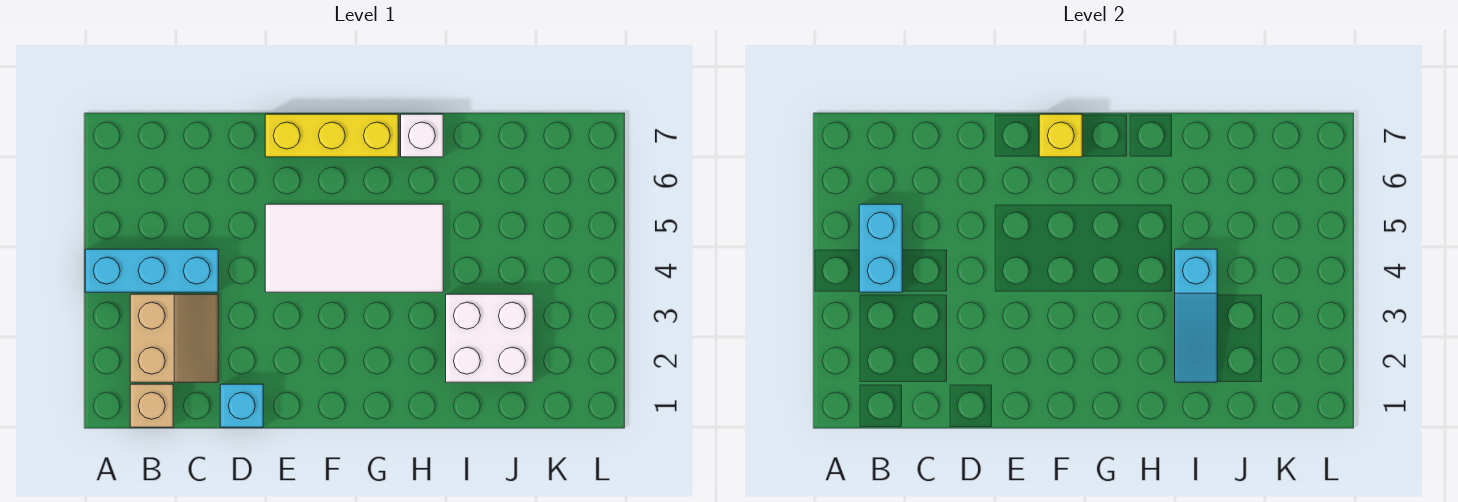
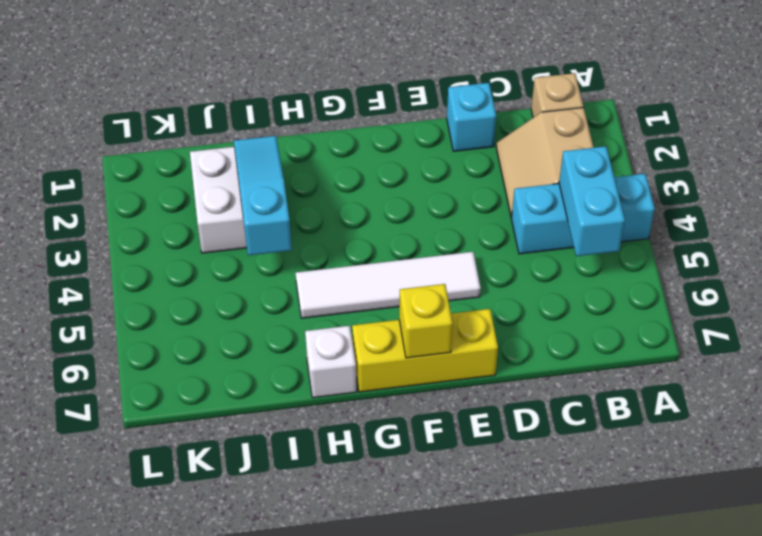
white tile E4:H5 level 1 -> white tile E5:H5 level 1

